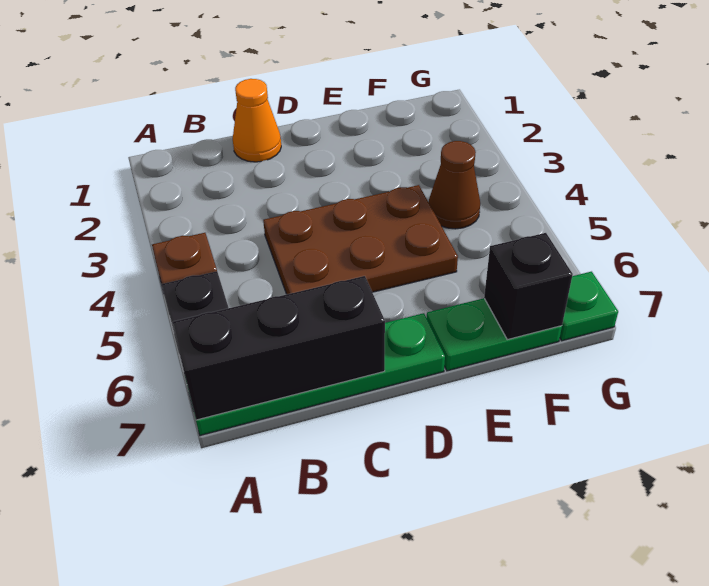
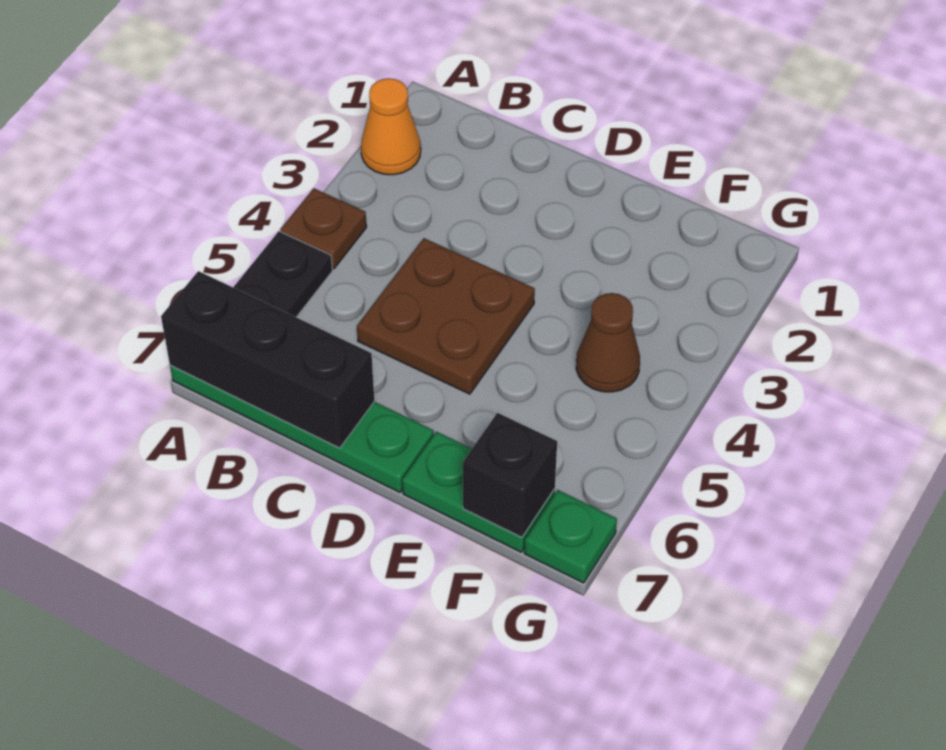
orange cone C1 level 1 -> orange cone A2 level 1
brown plate C4:E5 level 1 -> brown plate C4:D5 level 1

